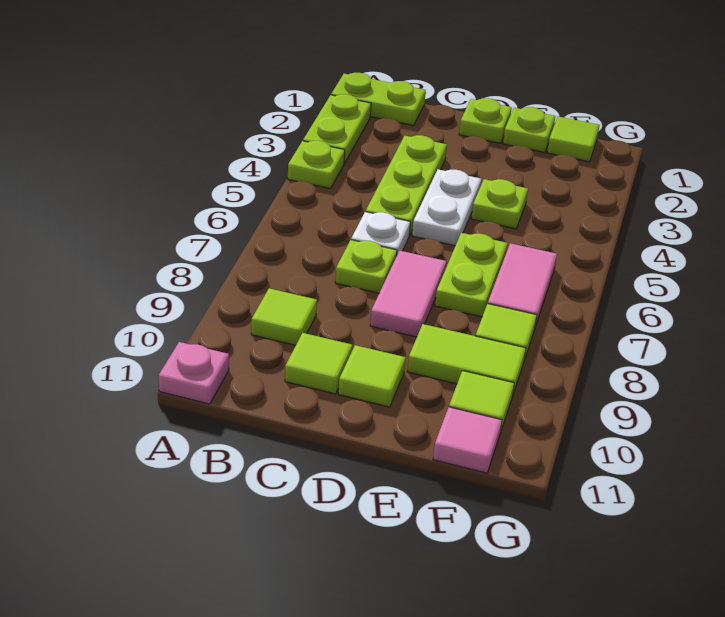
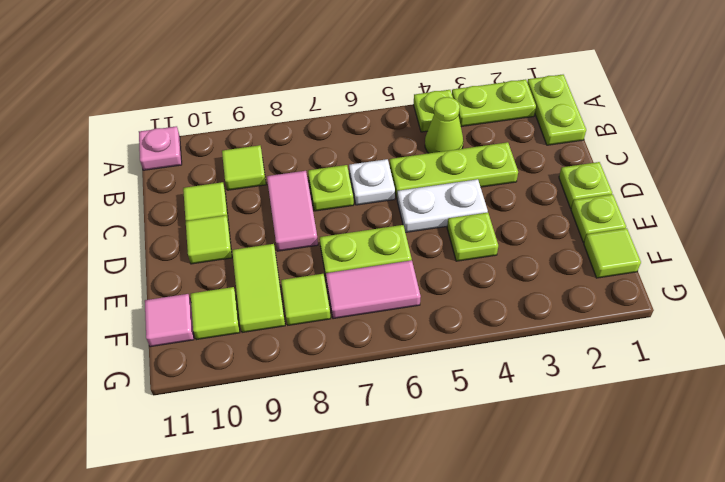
none -> lime cone B4 level 1
pink tile D7:D8 level 1 -> pink tile C8:D8 level 1

